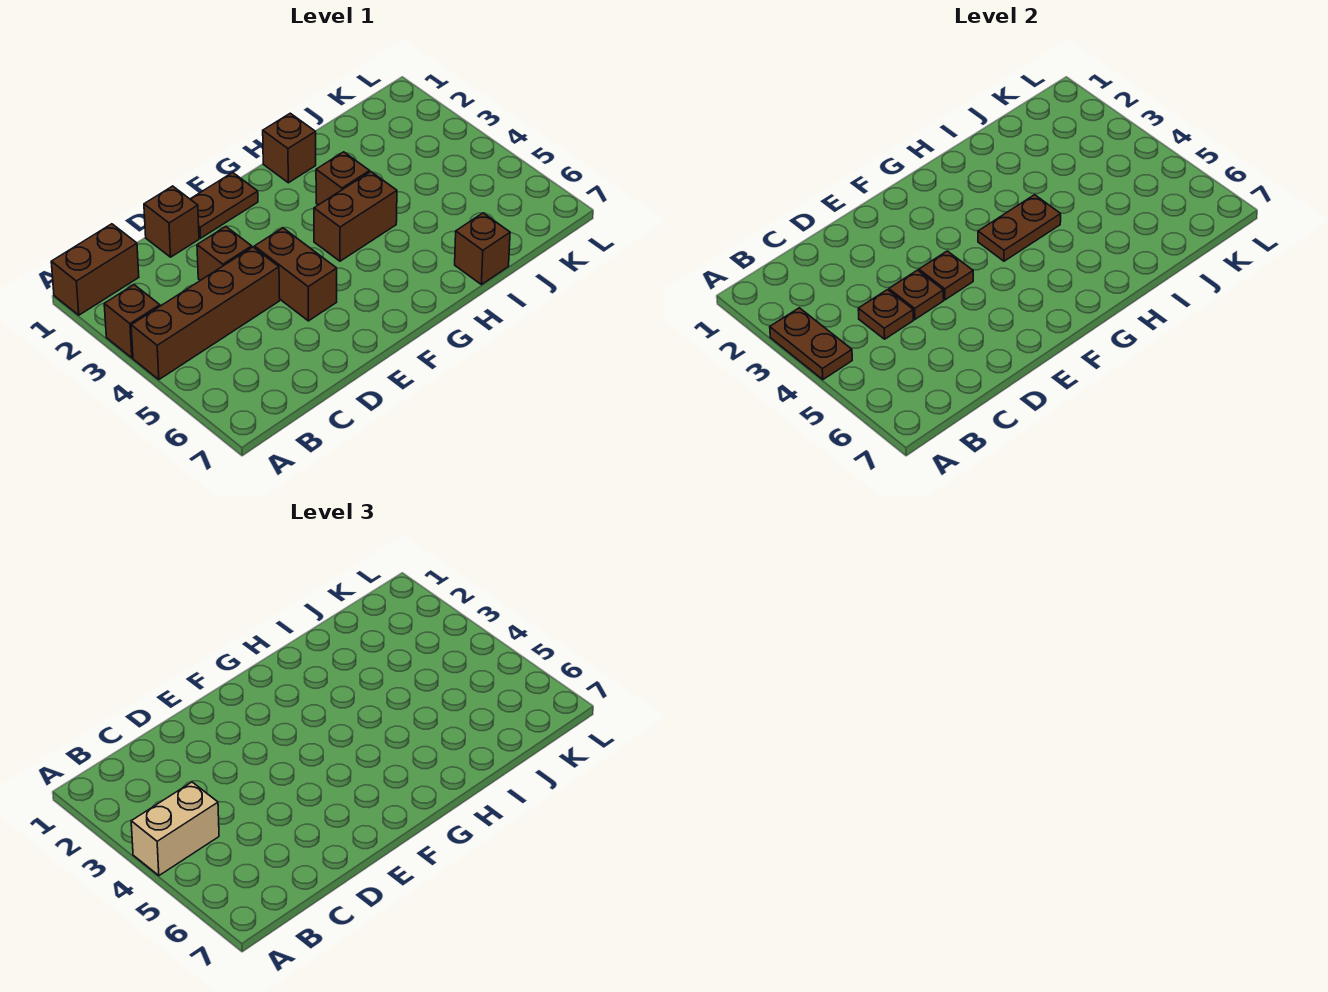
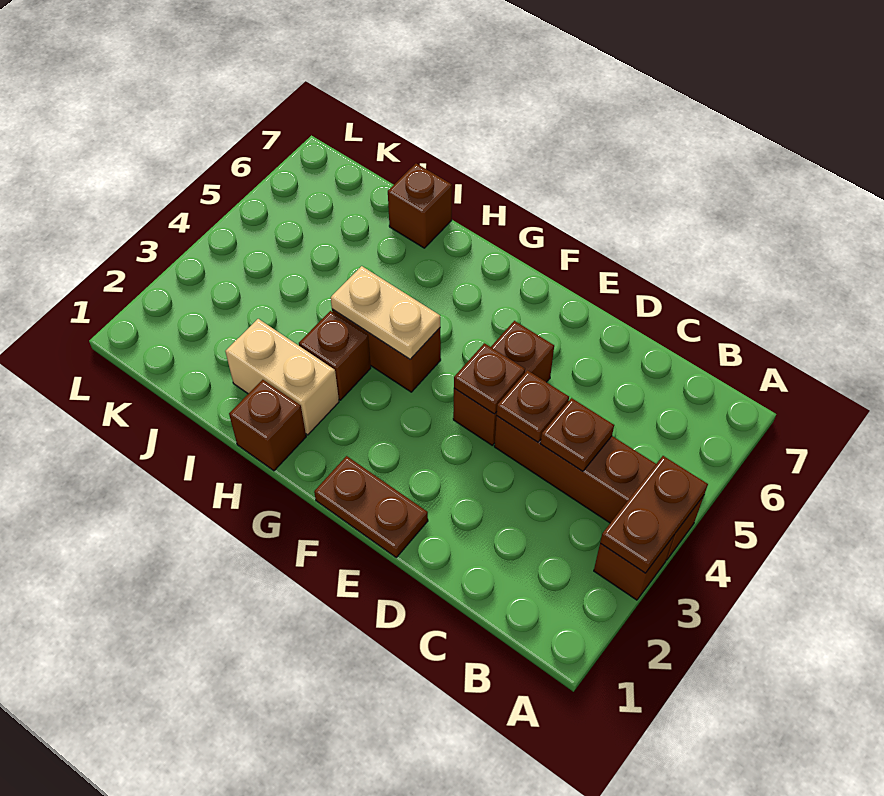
brown brick A1:B1 level 1 -> none
tan brick A4:B4 level 3 -> tan brick H2:I2 level 1
brown brick D1 level 1 -> none
brown brick D3 level 1 -> none
brown plate G4:H4 level 2 -> tan plate G4:H4 level 2

